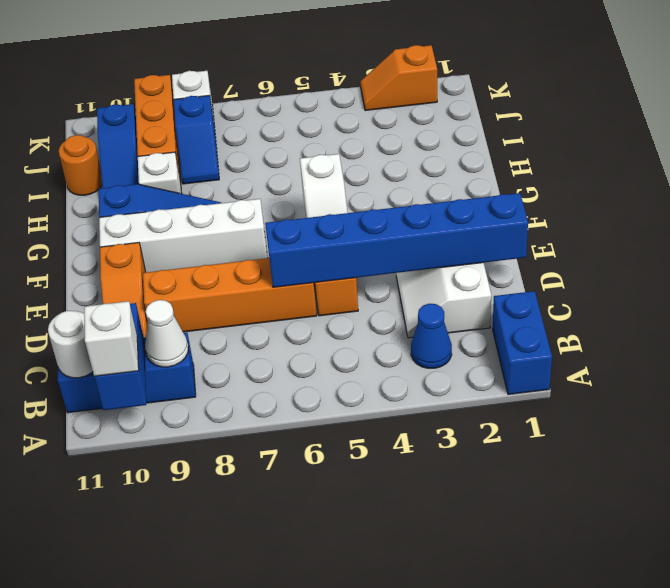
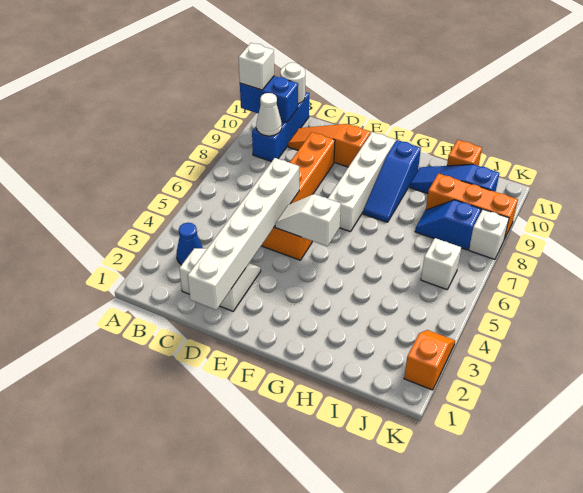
blue brick A1:B1 level 1 -> none
blue brick D1:D6 level 2 -> white brick D1:D6 level 2
white brick H9 level 1 -> white brick J6 level 1
orange round brick I11 level 1 -> orange brick I11 level 1

